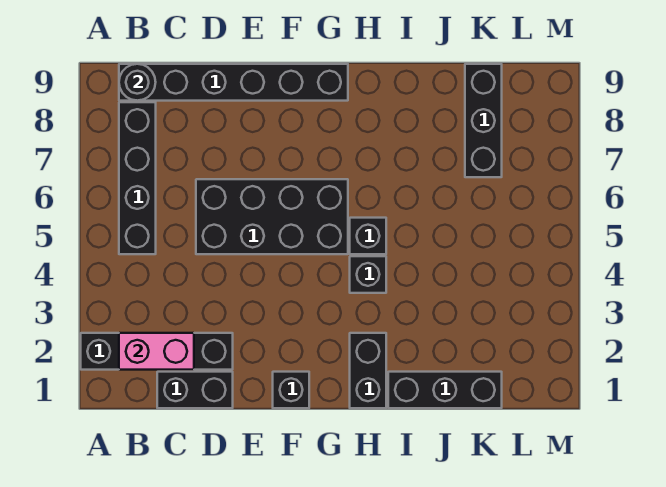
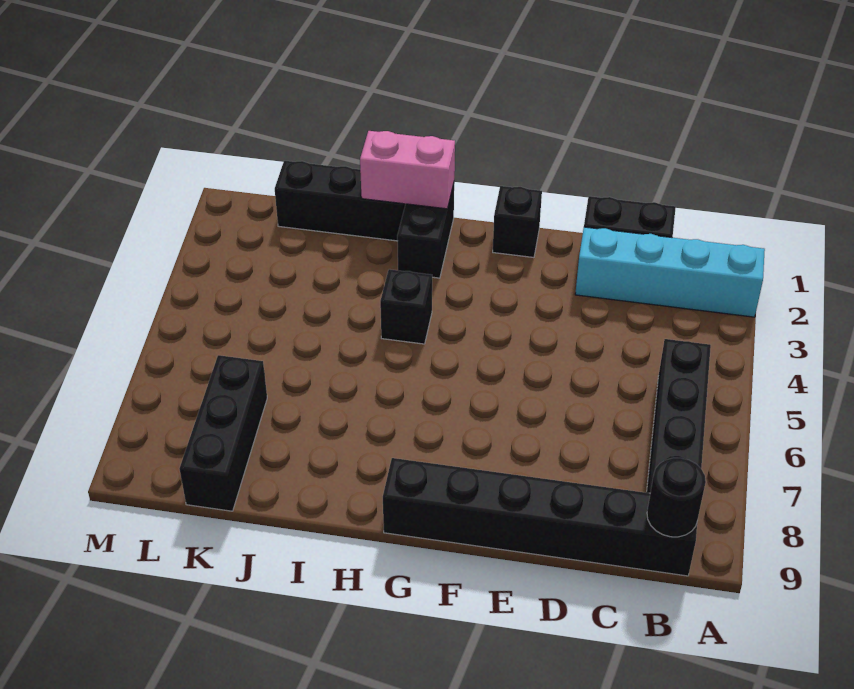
black brick A2:D2 level 1 -> cyan brick A2:D2 level 1
pink brick B2:C2 level 2 -> pink brick H1:I1 level 2
black brick D5:G6 level 1 -> none
black brick H5 level 1 -> none

